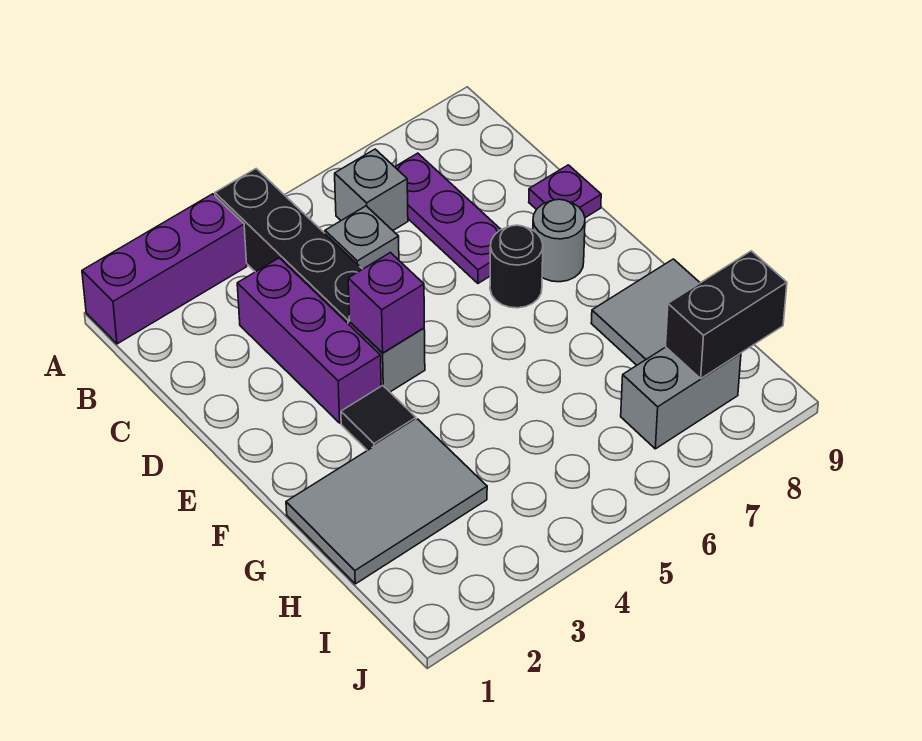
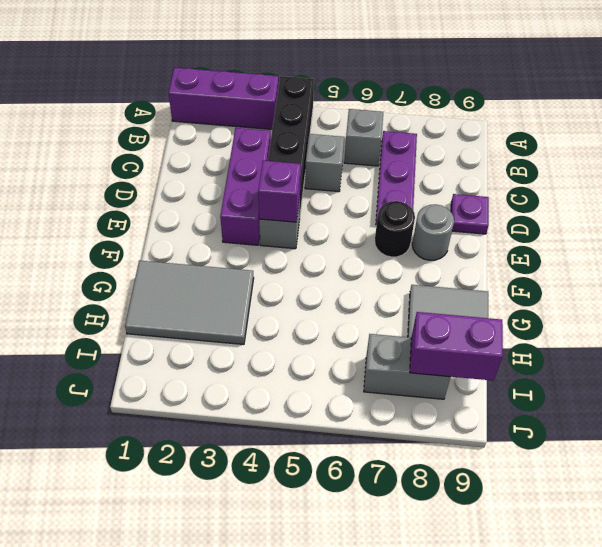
black tile F3 level 1 -> none
black brick I8:I9 level 2 -> purple brick I8:I9 level 2

